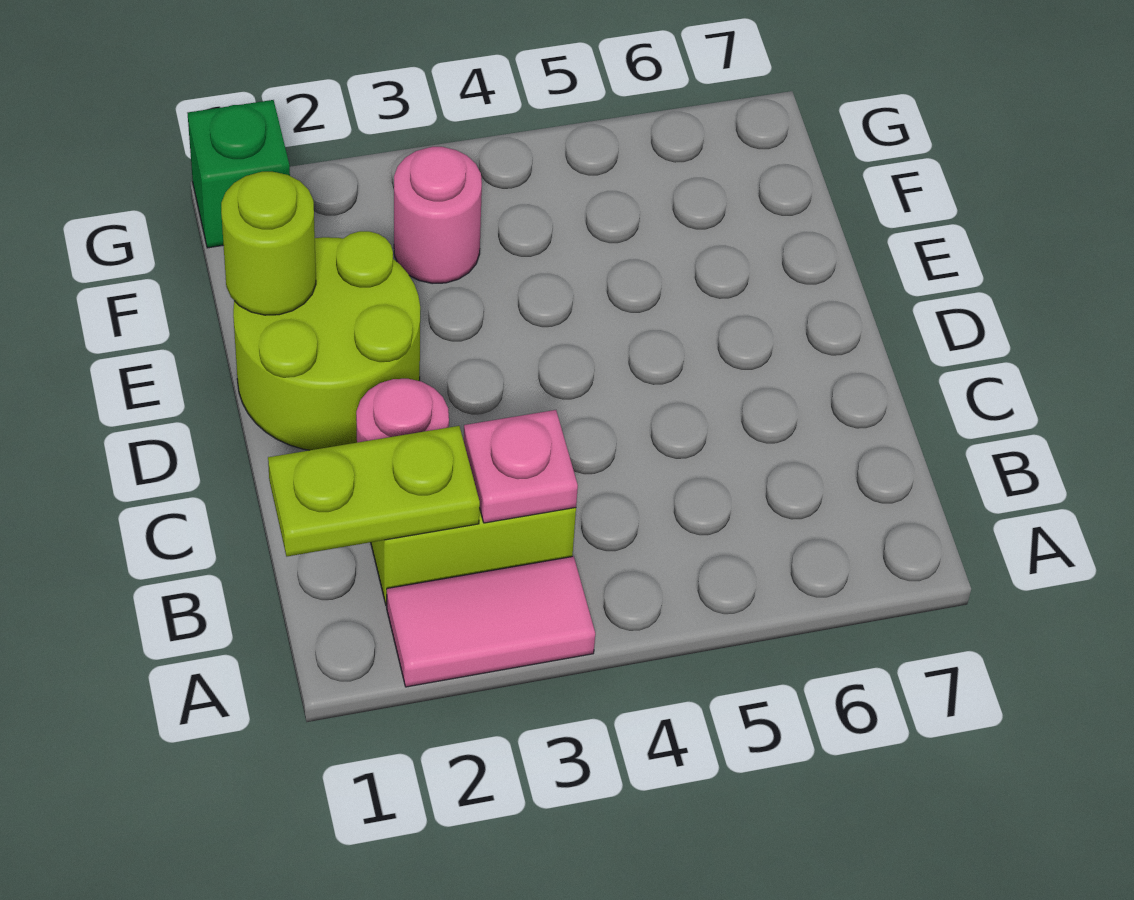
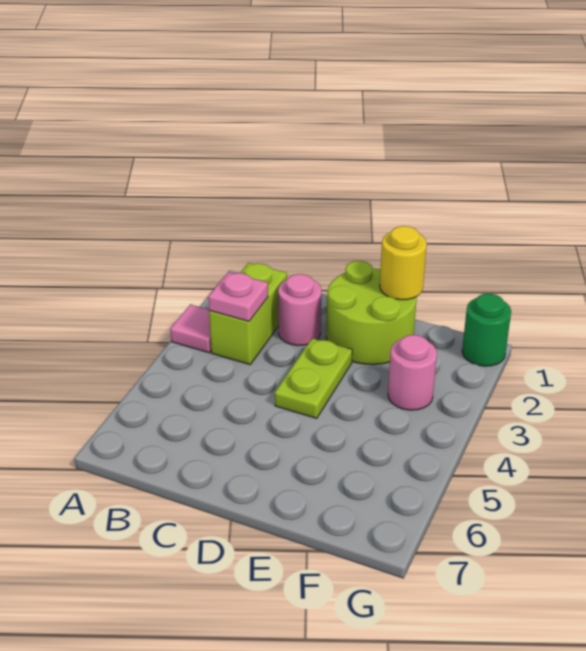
pink tile A2:A3 level 1 -> pink tile A3 level 1
lime plate B1:B2 level 2 -> lime plate D3:D4 level 1
lime round brick E1 level 2 -> yellow round brick E1 level 2
green brick G1 level 1 -> green round brick G1 level 1

